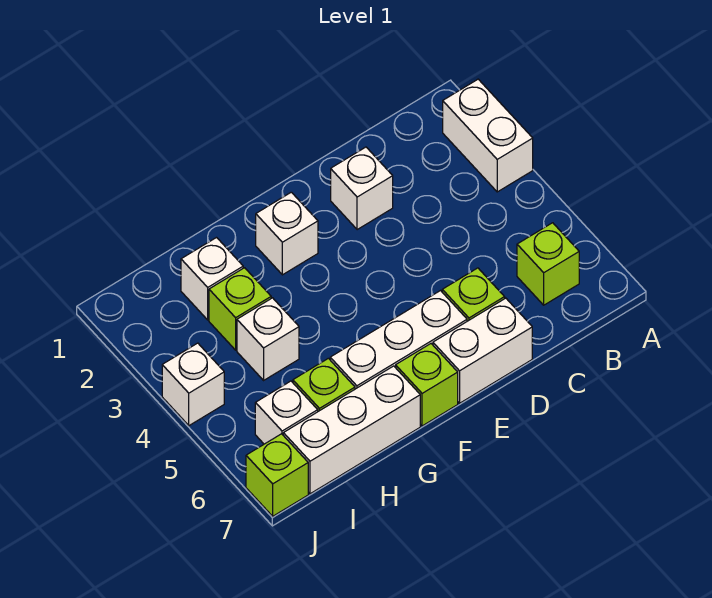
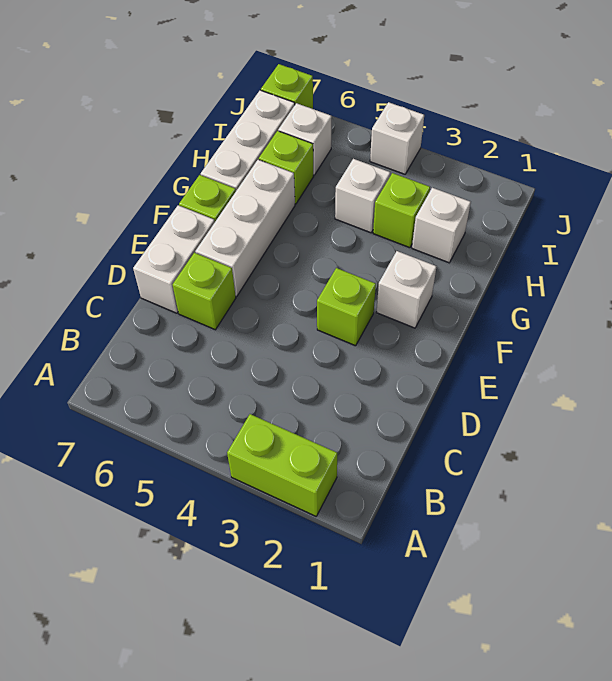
white brick A2:A3 level 1 -> lime brick A2:A3 level 1
lime brick B6 level 1 -> lime brick E3 level 1
white brick D2 level 1 -> none

